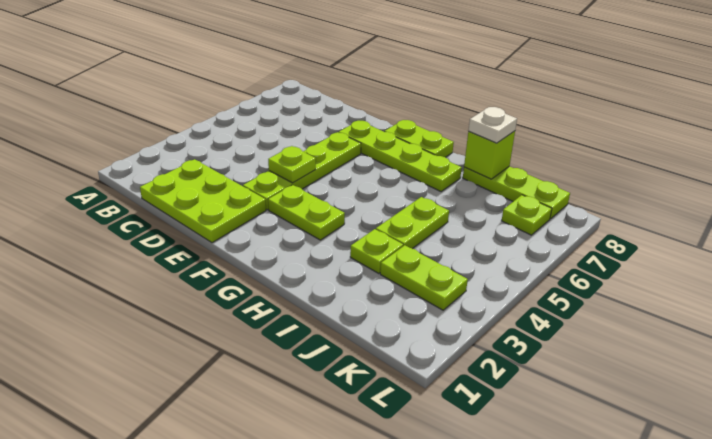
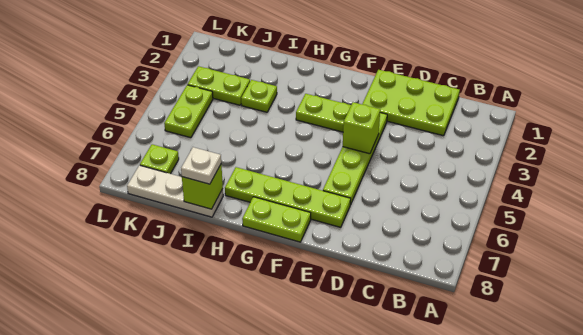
lime plate E4 level 2 -> lime brick E4 level 2
lime plate I4:I5 level 1 -> lime plate K4:K5 level 1
lime plate I8:K8 level 1 -> white plate I8:K8 level 1

